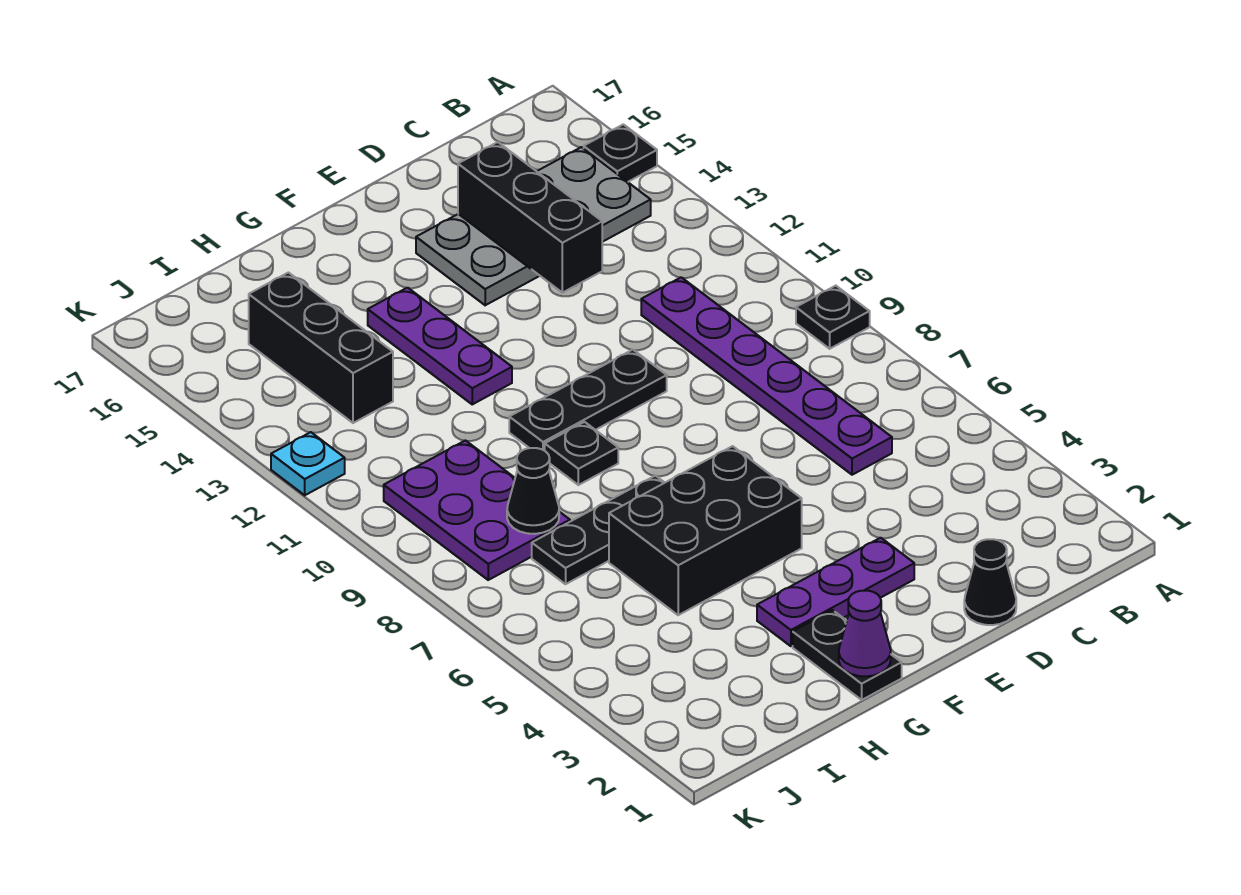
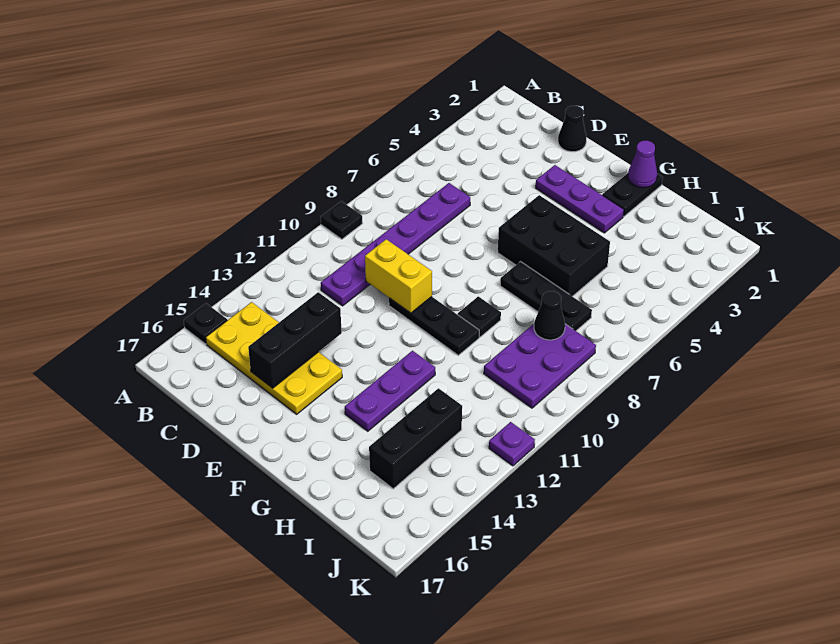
grey plate B14:E15 level 1 -> yellow plate B14:E15 level 1
none -> yellow brick D10:E10 level 2
cyan plate K12 level 1 -> purple plate K12 level 1

